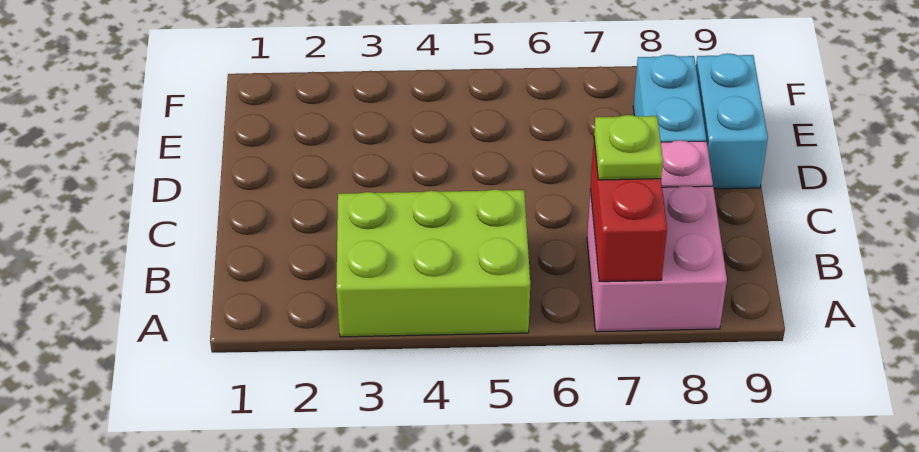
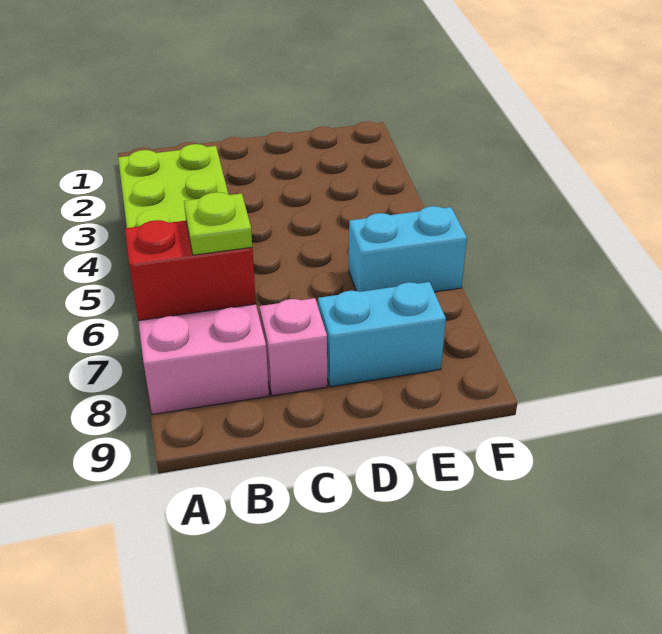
cyan brick D9:E9 level 1 -> cyan brick E6:F6 level 1

